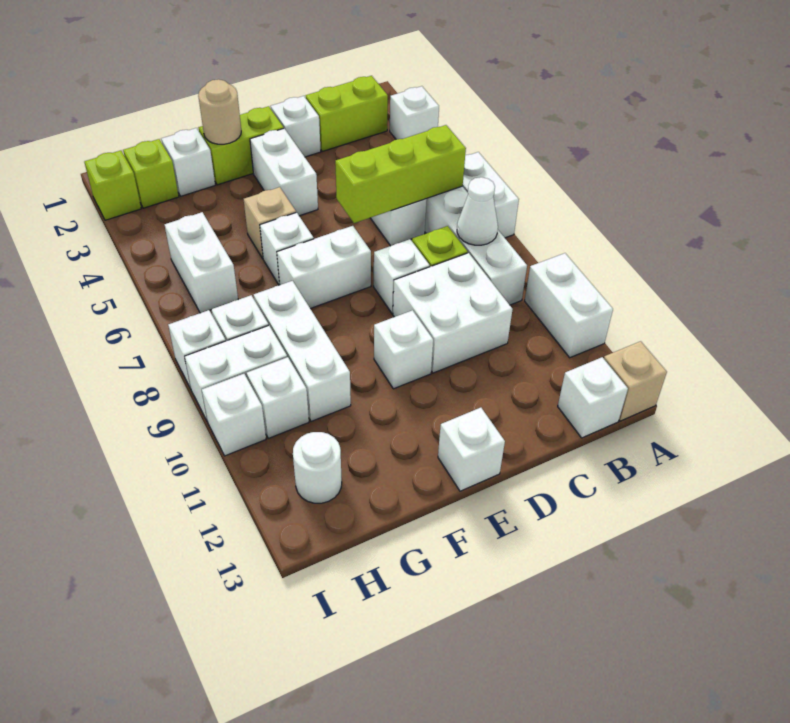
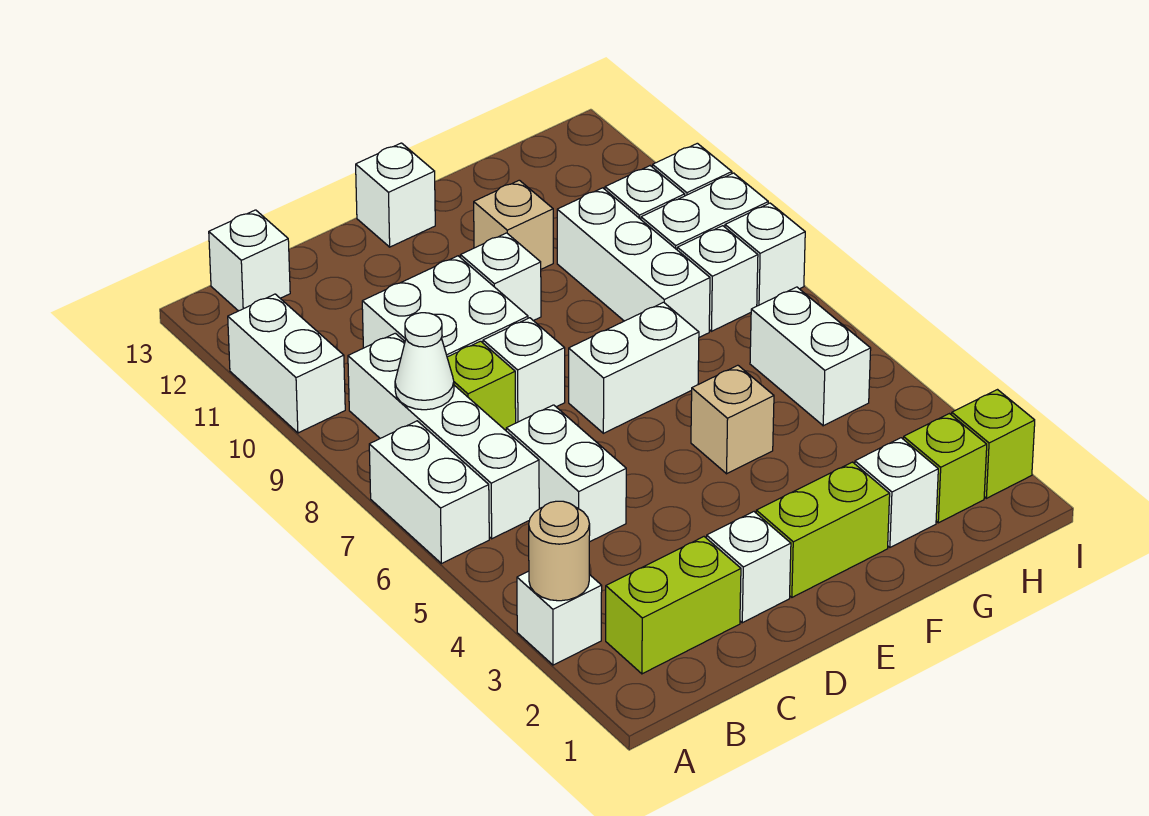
tan brick A13 level 1 -> tan brick F11 level 1
lime brick B6:D6 level 2 -> none
white brick E3:E4 level 1 -> none
tan round brick F2 level 2 -> tan round brick A3 level 2
white brick F6 level 1 -> none
white round brick H12 level 1 -> none

